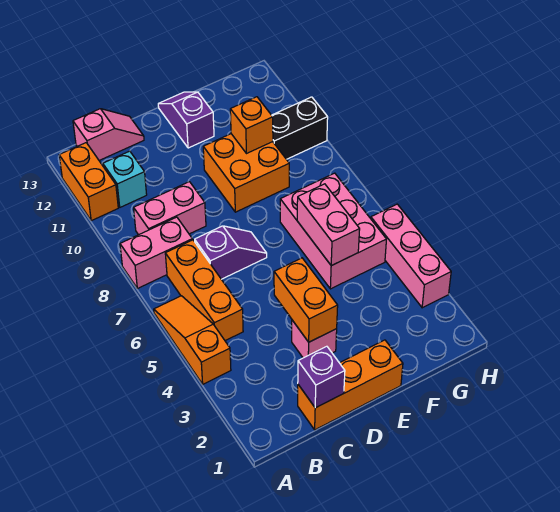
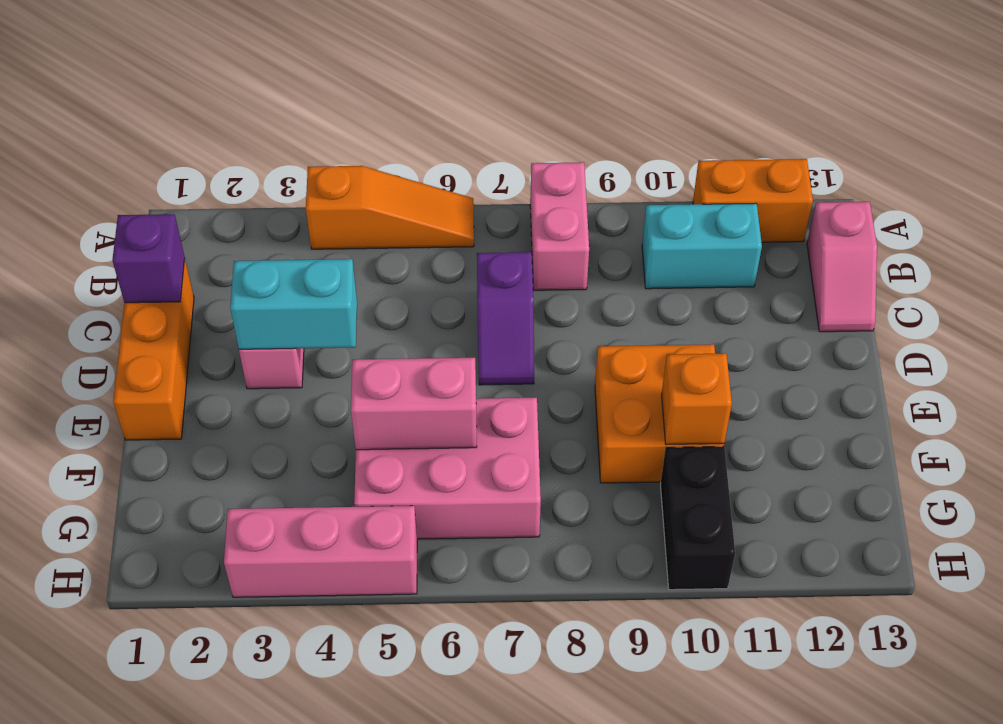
orange brick B5:B7 level 1 -> none
pink brick B9:C9 level 1 -> none
cyan brick B11 level 1 -> cyan brick B10:B11 level 1
orange brick D3:D4 level 2 -> cyan brick D3:D4 level 2
purple slope E12:E13 level 1 top 12 -> none

